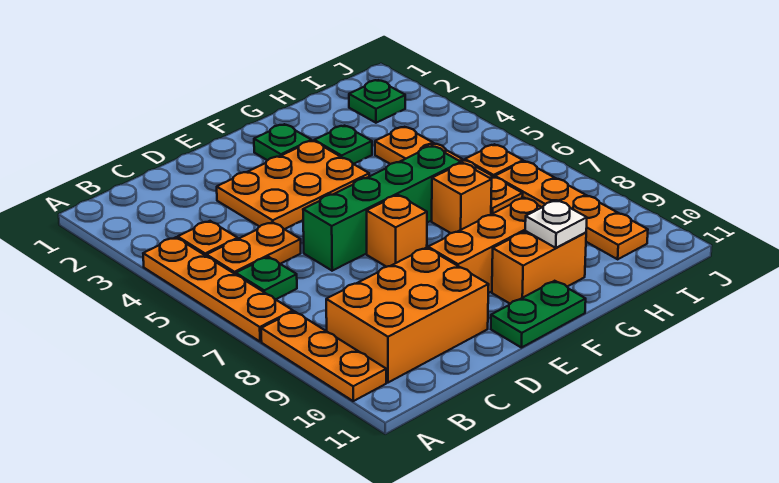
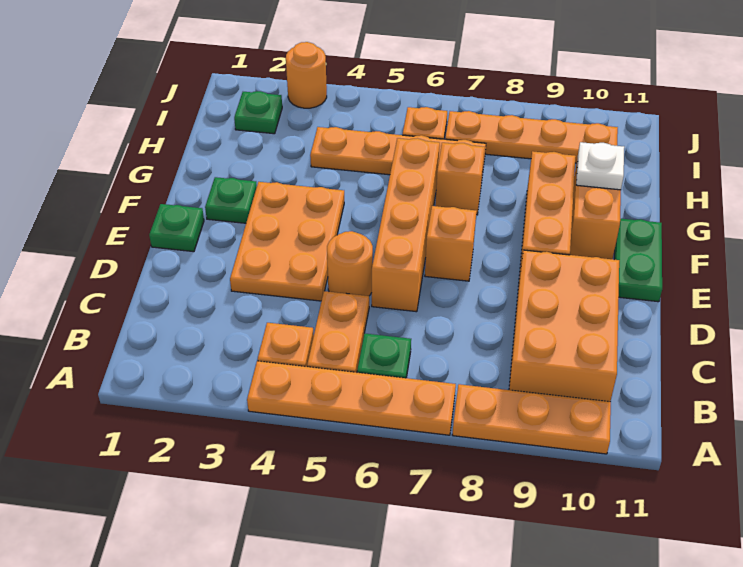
none -> orange round brick D5 level 1
green brick D6:G6 level 1 -> orange brick D6:G6 level 1
green plate G3 level 1 -> green plate E1 level 1
none -> orange round brick J3 level 1

